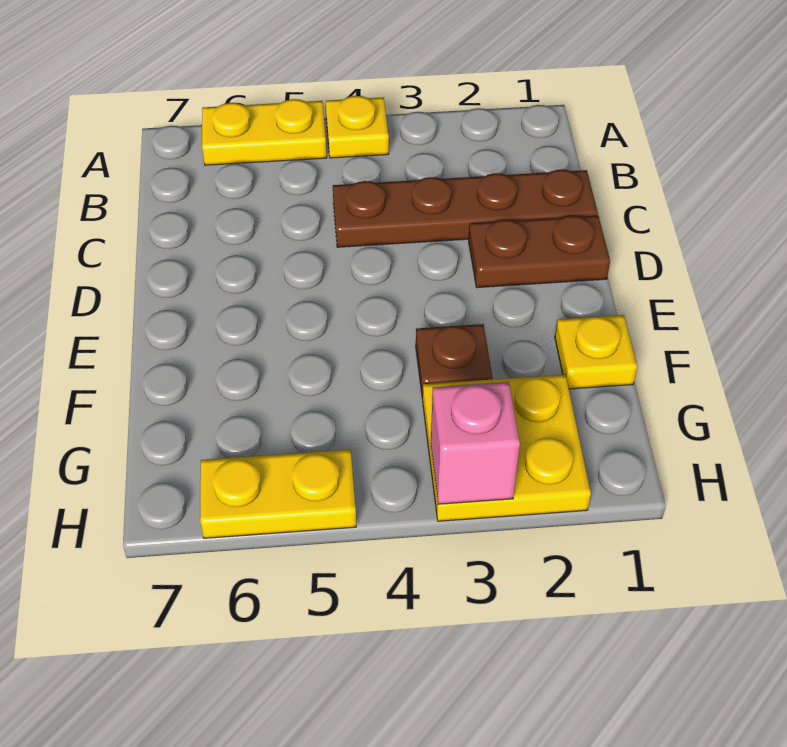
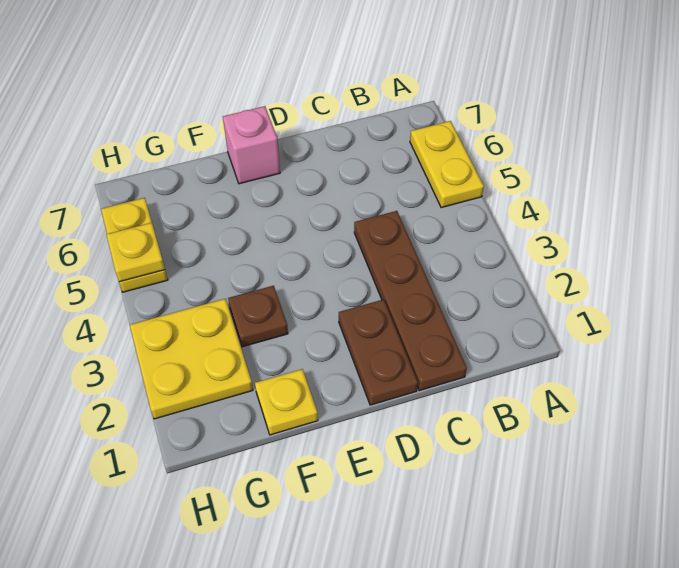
yellow plate A4 level 1 -> yellow plate H5 level 2
pink brick H3 level 2 -> pink brick E7 level 1

